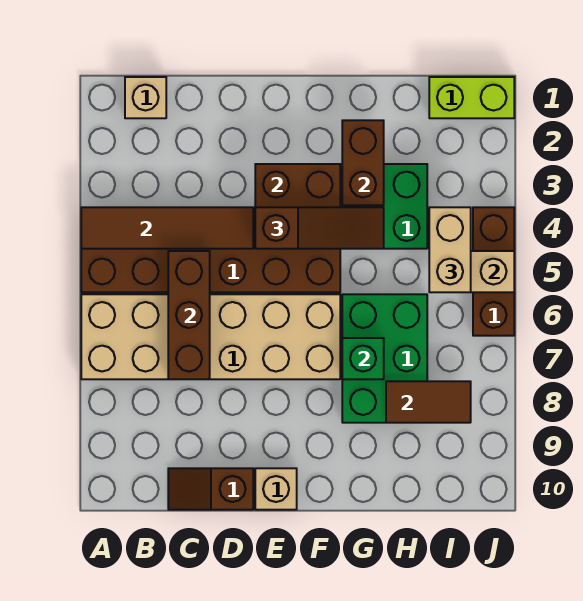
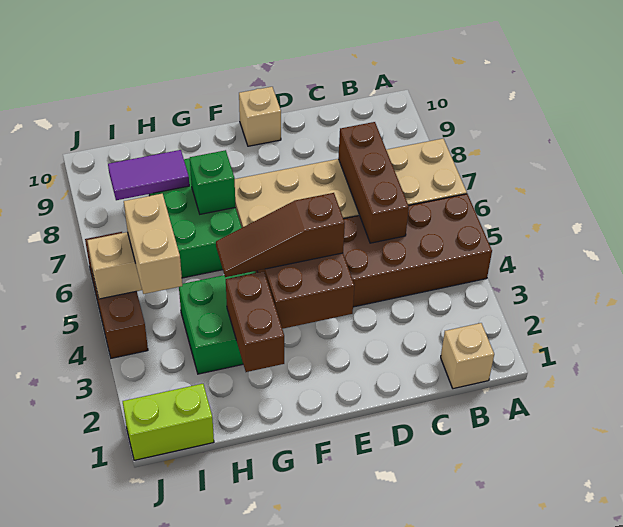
brown tile A4:D4 level 2 -> none
brown slope C10:D10 level 1 top D -> none
brown tile H8:I8 level 2 -> purple tile H8:I8 level 2

